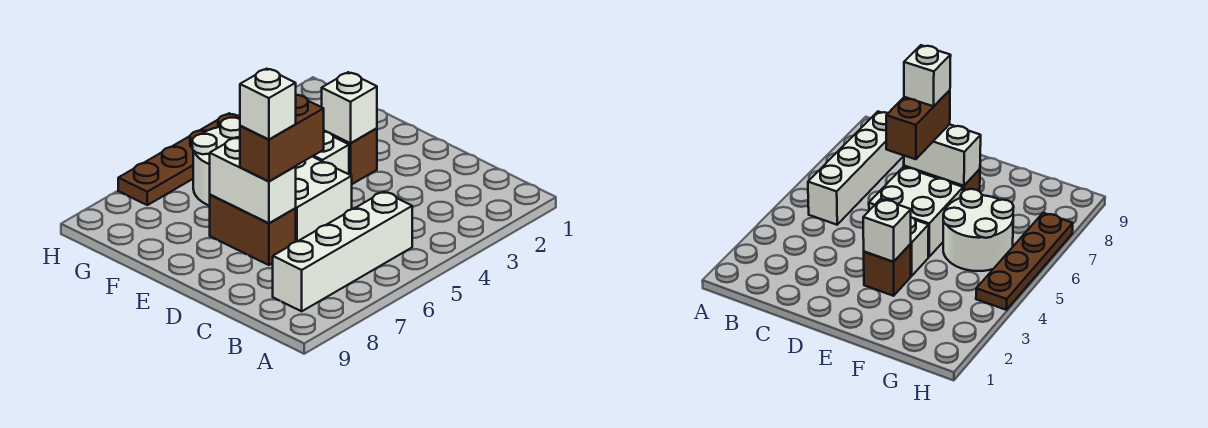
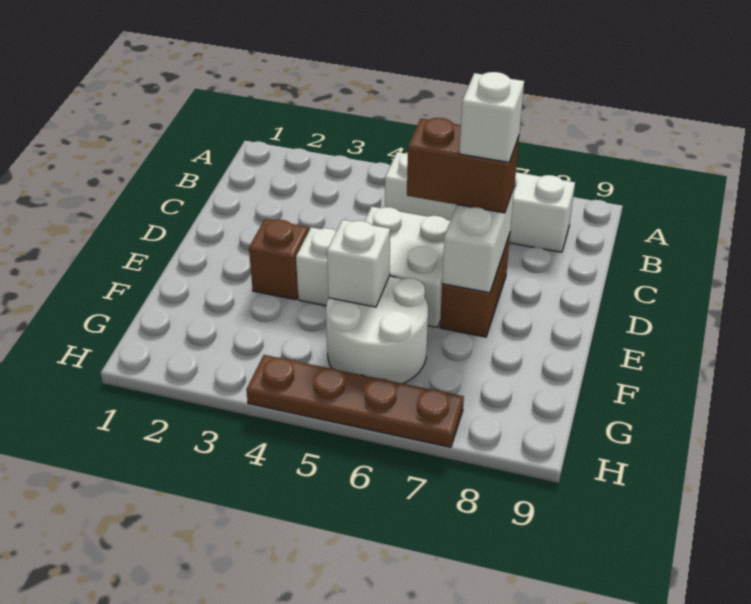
white brick E3 level 2 -> white brick F5 level 2

